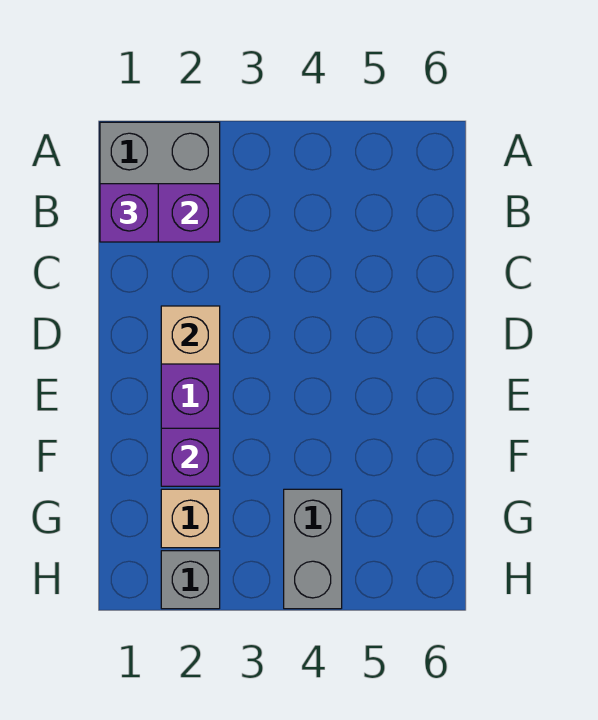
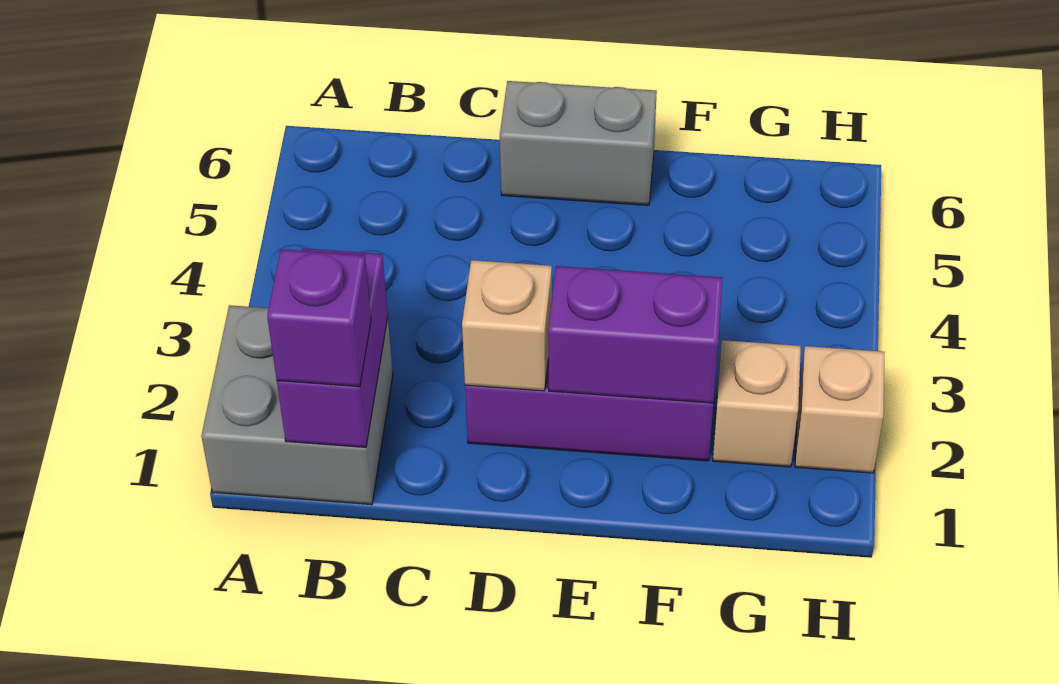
purple brick F2 level 2 -> purple brick E2:F2 level 2
grey brick G4:H4 level 1 -> grey brick D6:E6 level 1
grey brick H2 level 1 -> tan brick H2 level 1

